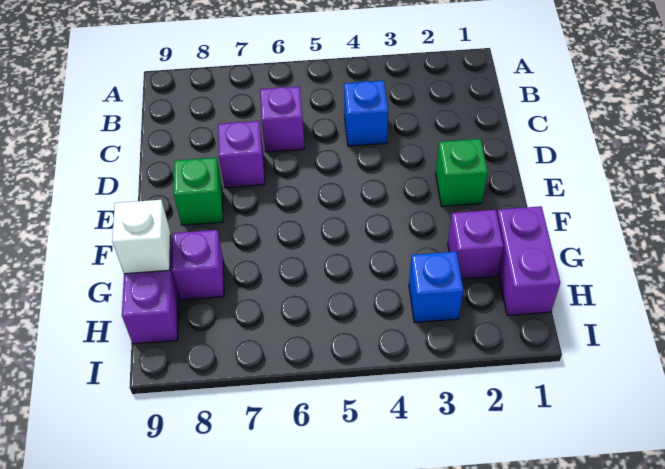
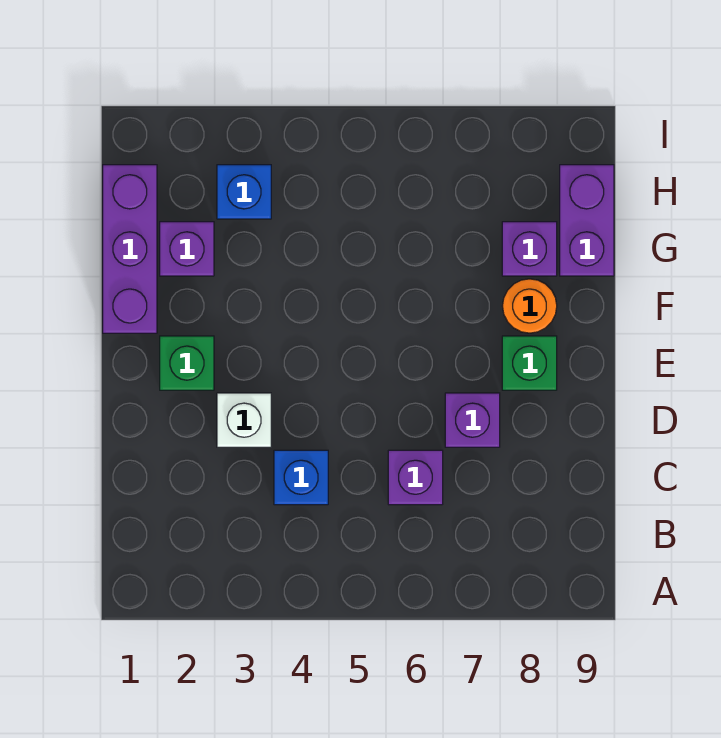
none -> orange round brick F8 level 1
purple brick G1:H1 level 1 -> purple brick F1:H1 level 1
white brick G9 level 2 -> white brick D3 level 1

